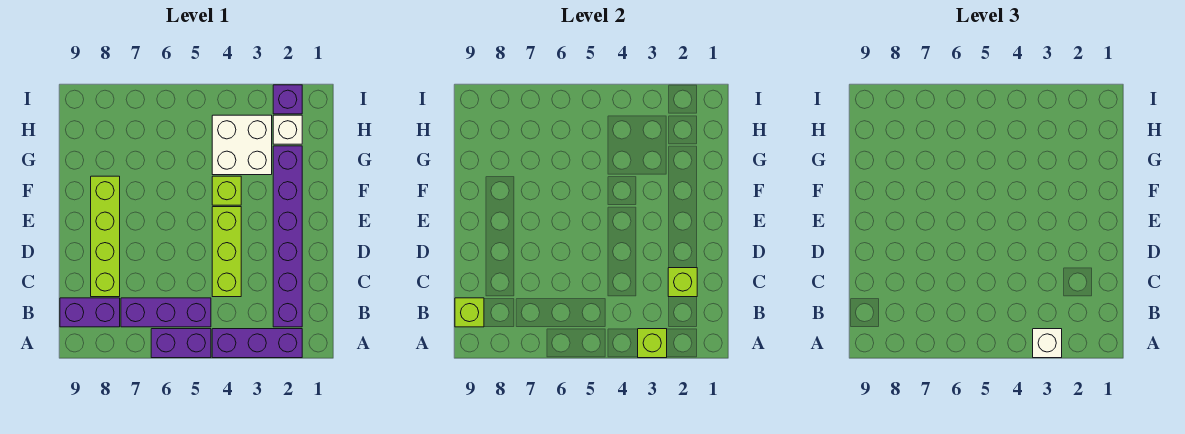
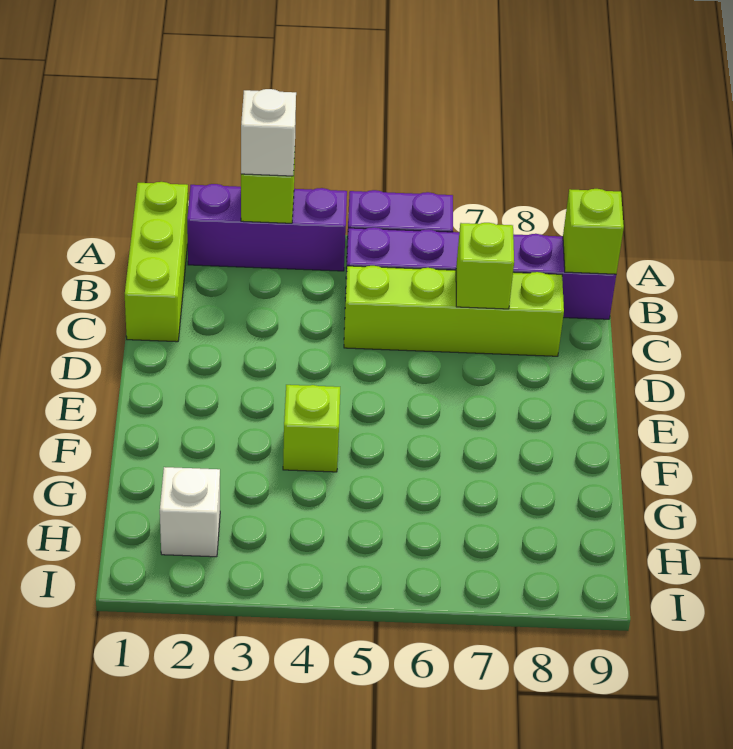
purple brick B2:G2 level 1 -> none
lime brick C2 level 2 -> lime brick C7 level 2
lime brick C4:E4 level 1 -> lime brick A1:C1 level 1
lime brick C8:F8 level 1 -> lime brick C5:C8 level 1
white brick G3:H4 level 1 -> none
purple brick I2 level 1 -> none

